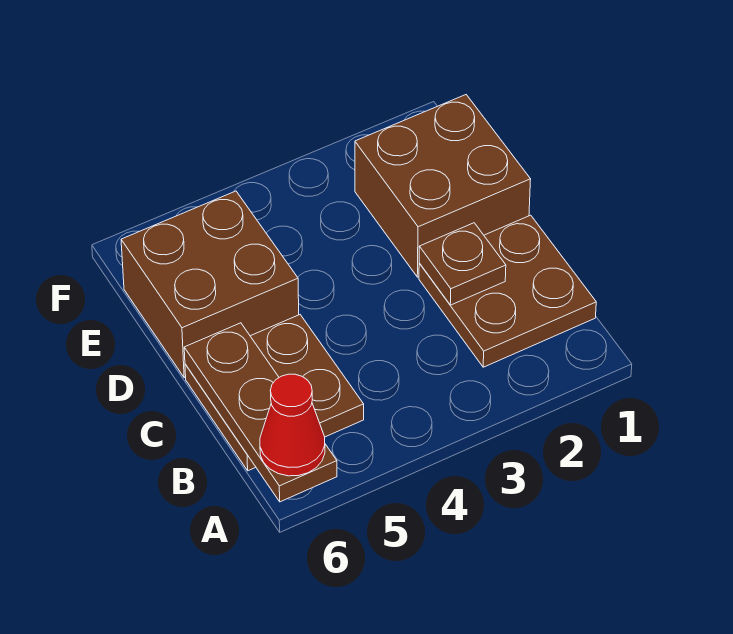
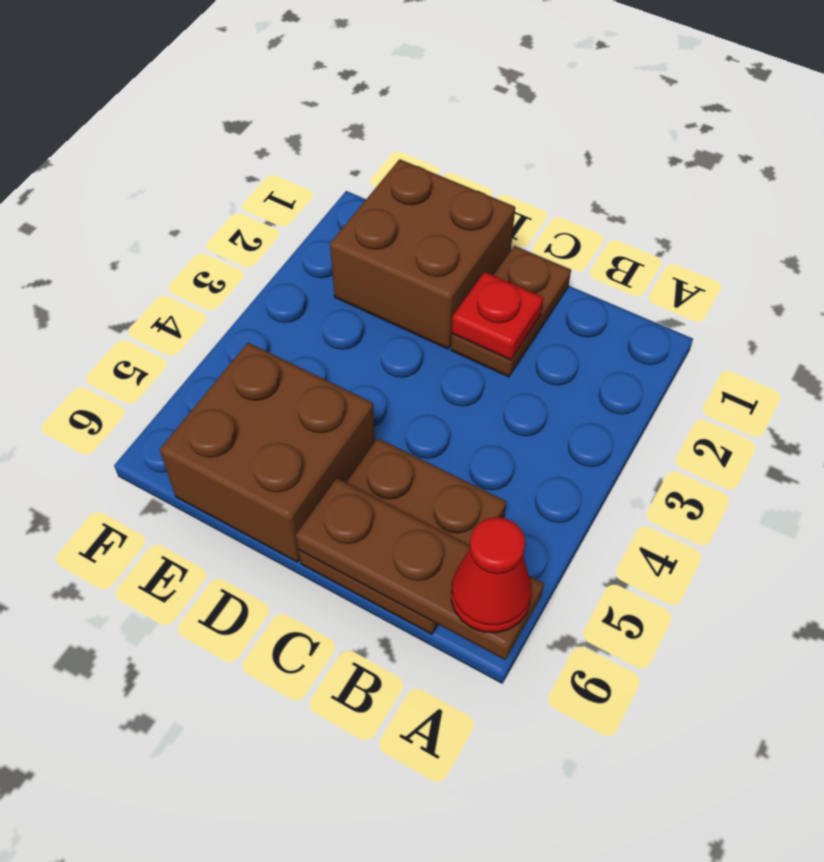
brown plate B1:C2 level 1 -> brown plate C1:C2 level 1
brown plate C2 level 2 -> red plate C2 level 2

